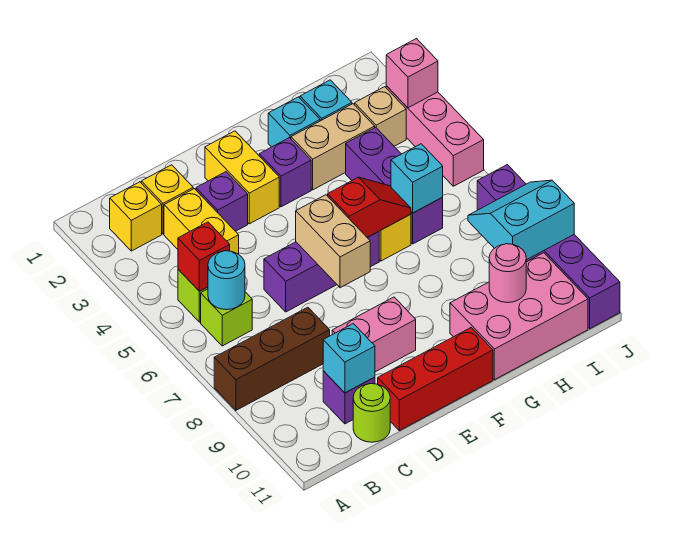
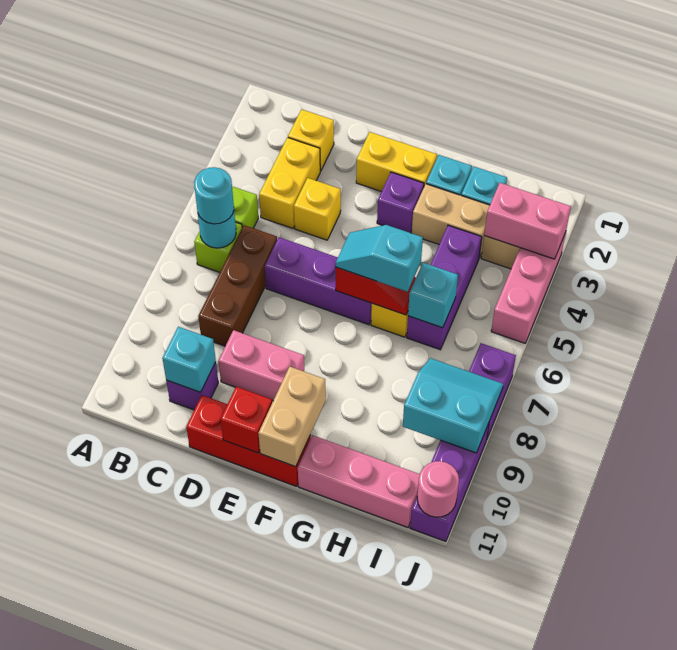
brown brick A8:C8 level 1 -> brown brick C6:C8 level 1
yellow brick B2 level 1 -> yellow brick D4 level 1
red brick B5 level 2 -> red brick E11 level 2
none -> cyan round brick B6 level 3
lime round brick C11 level 1 -> none
purple brick D3 level 1 -> none
yellow brick E2:E3 level 1 -> yellow brick E2:F2 level 1
tan brick E6:E7 level 2 -> tan brick F10:F11 level 2
none -> cyan slope F6:G6 level 3 top G
pink brick G10:I11 level 1 -> pink brick G11:I11 level 1
pink round brick H10 level 2 -> pink round brick J11 level 2
pink brick J3 level 2 -> pink brick I3:J3 level 2

